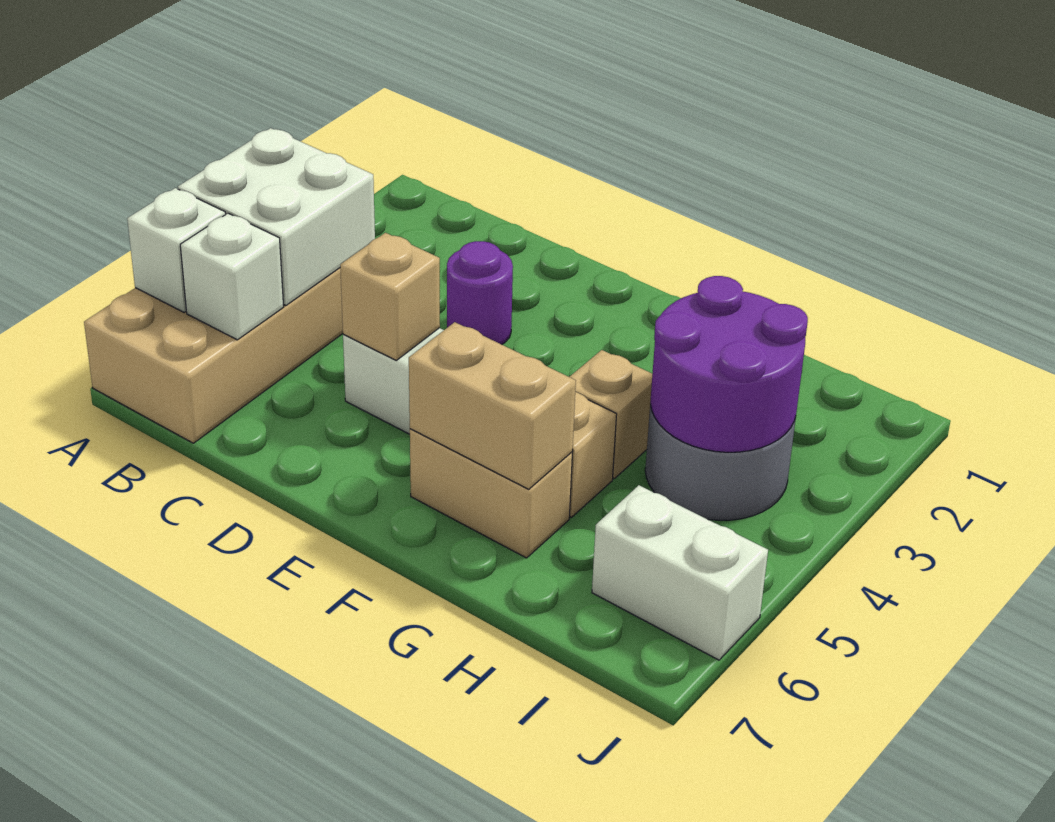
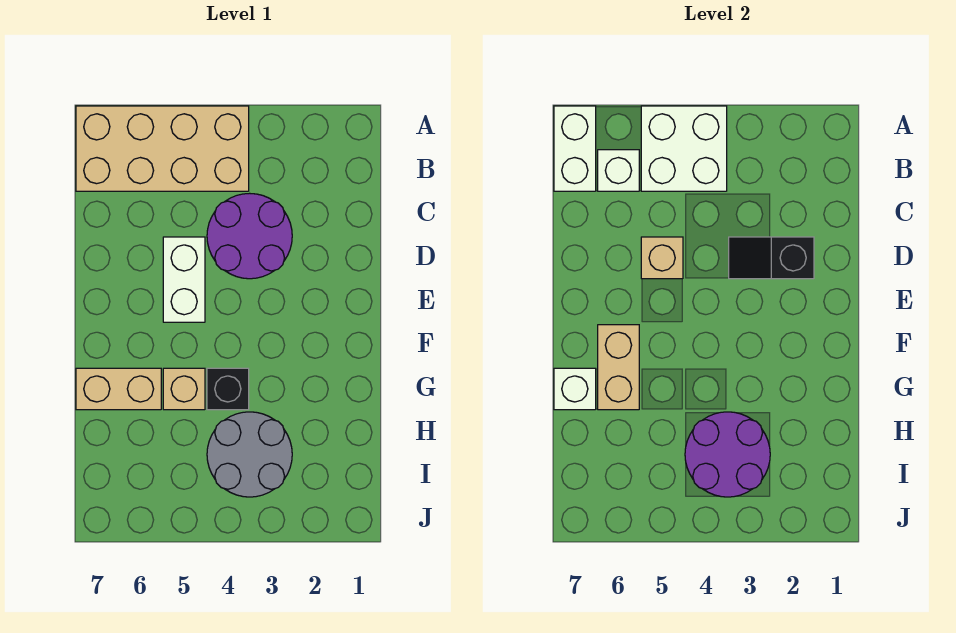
white brick A6 level 2 -> white brick G7 level 2
none -> black slope D2:D3 level 2 top 2
purple round brick D3 level 1 -> purple round brick C3:D4 level 1
tan brick F6:G6 level 1 -> tan brick G6:G7 level 1
tan brick G4 level 1 -> black brick G4 level 1
white brick I6:J6 level 1 -> white brick A7:B7 level 2

